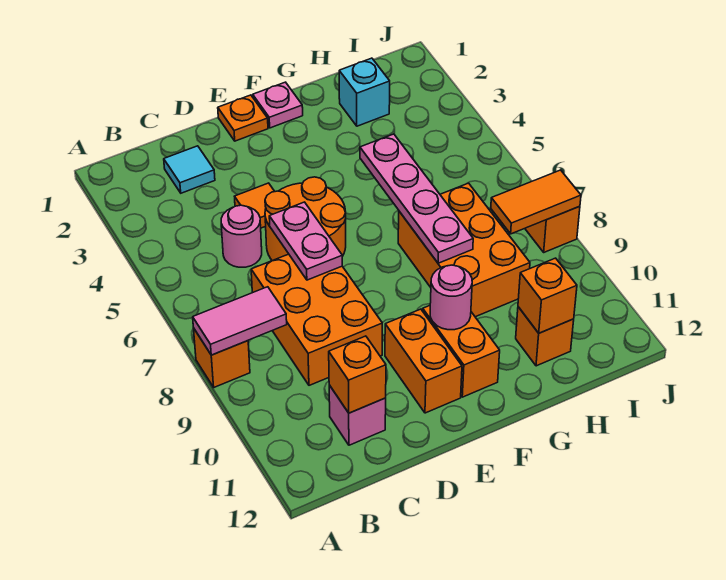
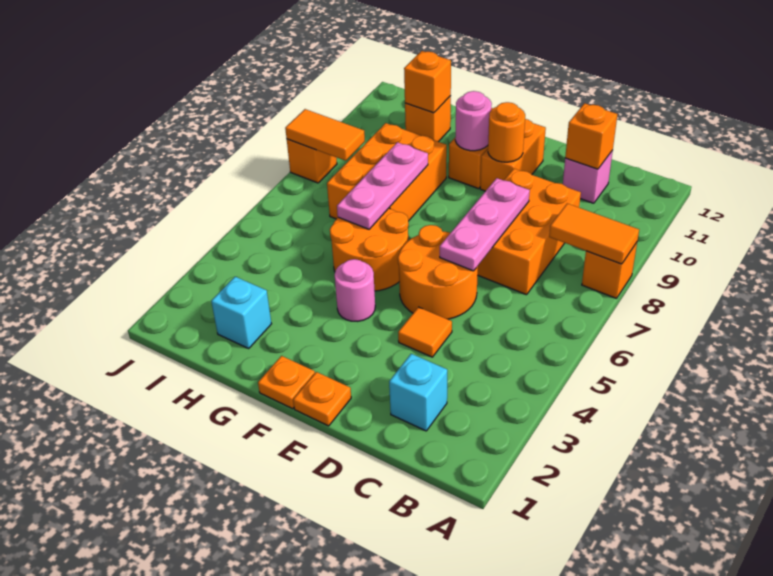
pink tile A8:B8 level 2 -> orange tile A8:B8 level 2
cyan tile C2 level 1 -> cyan brick C2 level 1
pink round brick C5 level 1 -> pink round brick F4 level 1
pink plate D6:D7 level 2 -> pink plate D6:D8 level 2
none -> orange round brick E10 level 2
pink plate F1 level 1 -> orange plate F1 level 1
none -> orange round brick F5:G6 level 1
pink plate G5:G8 level 2 -> pink plate G6:G8 level 2

